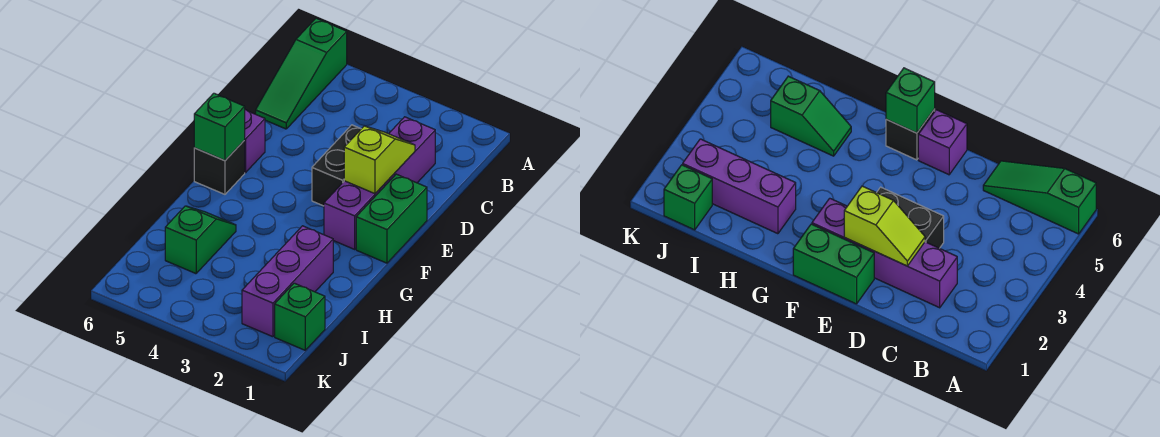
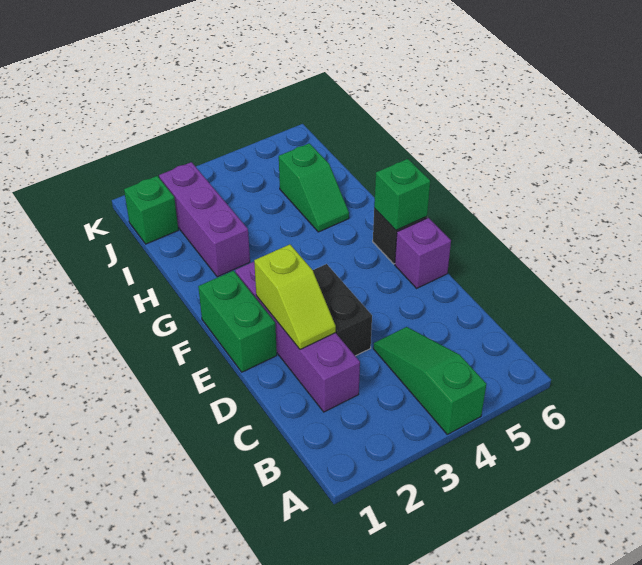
green slope A6:C6 level 1 top A -> green slope A4:C4 level 1 top A

